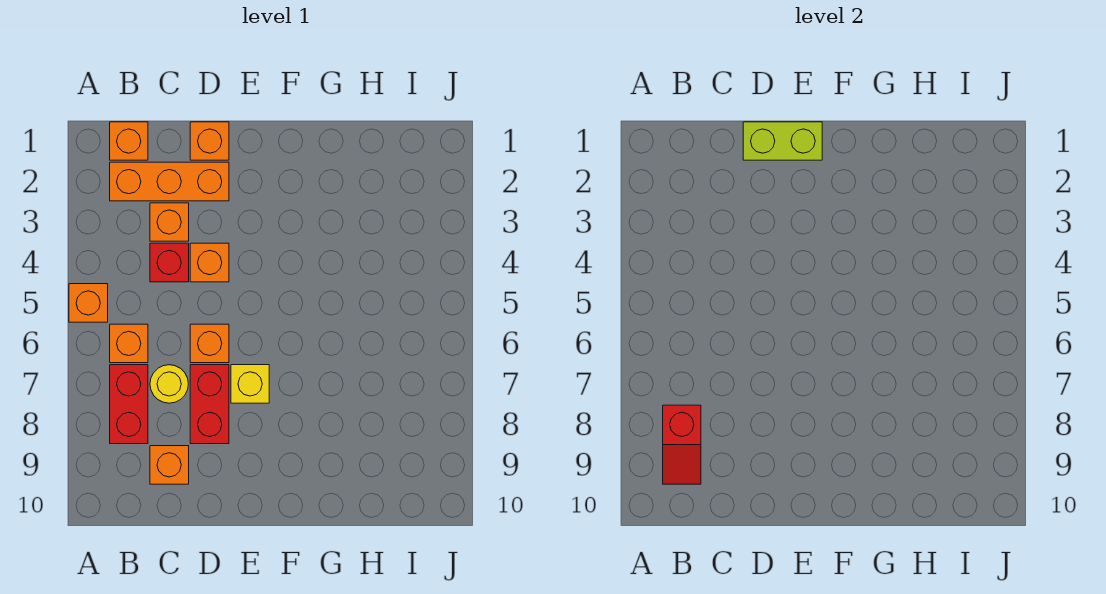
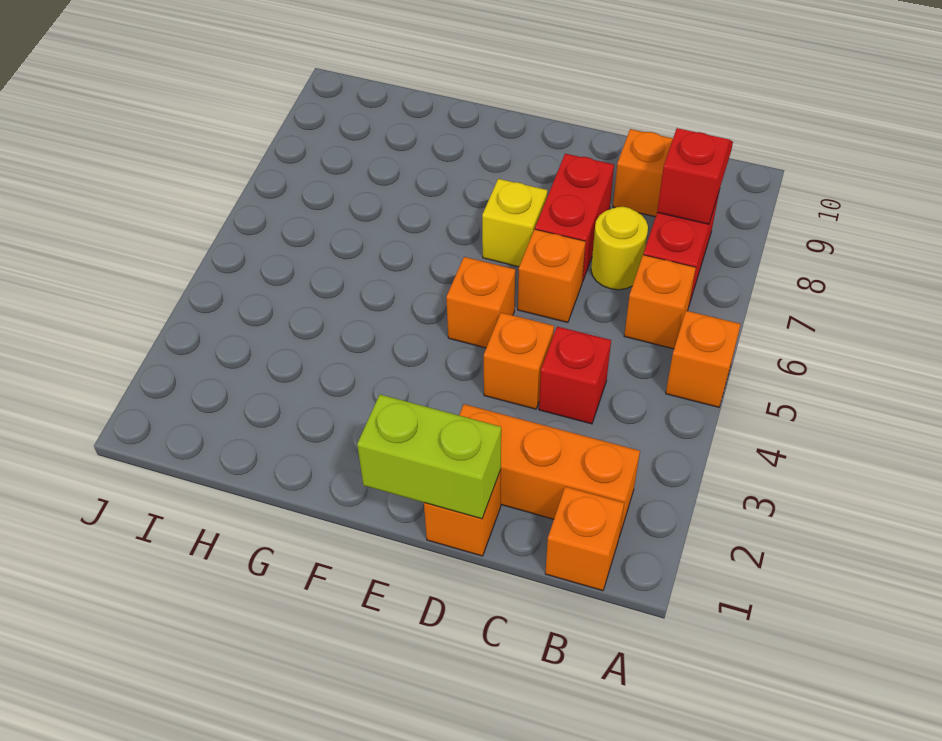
orange brick C3 level 1 -> orange brick E5 level 1

